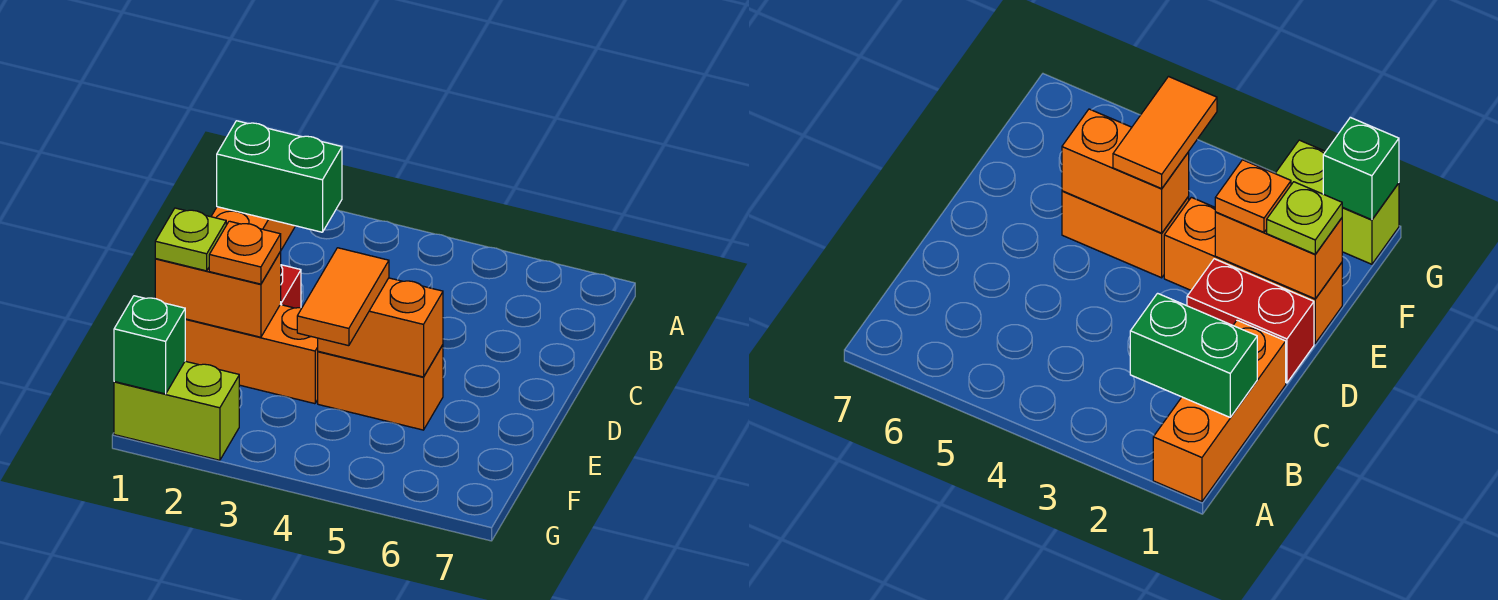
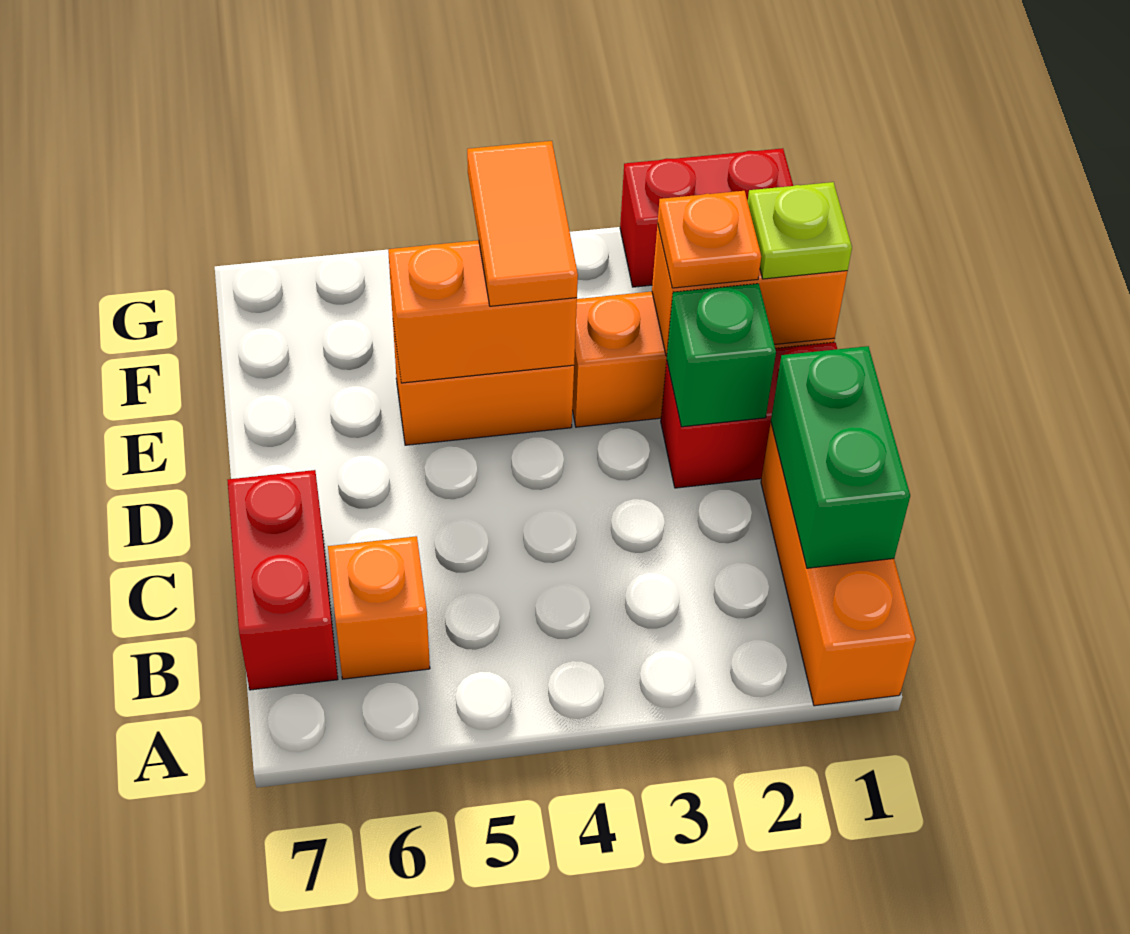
green brick B1:B2 level 2 -> green brick B1:C1 level 2
none -> orange brick B6 level 1
none -> red brick B7:C7 level 1
lime brick G1:G2 level 1 -> red brick G1:G2 level 1
green brick G1 level 2 -> green brick D2 level 2

